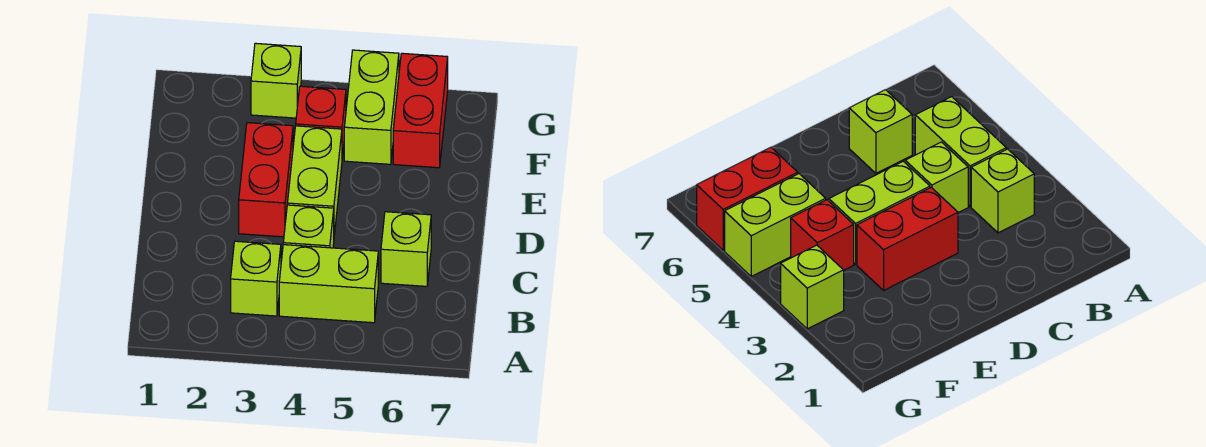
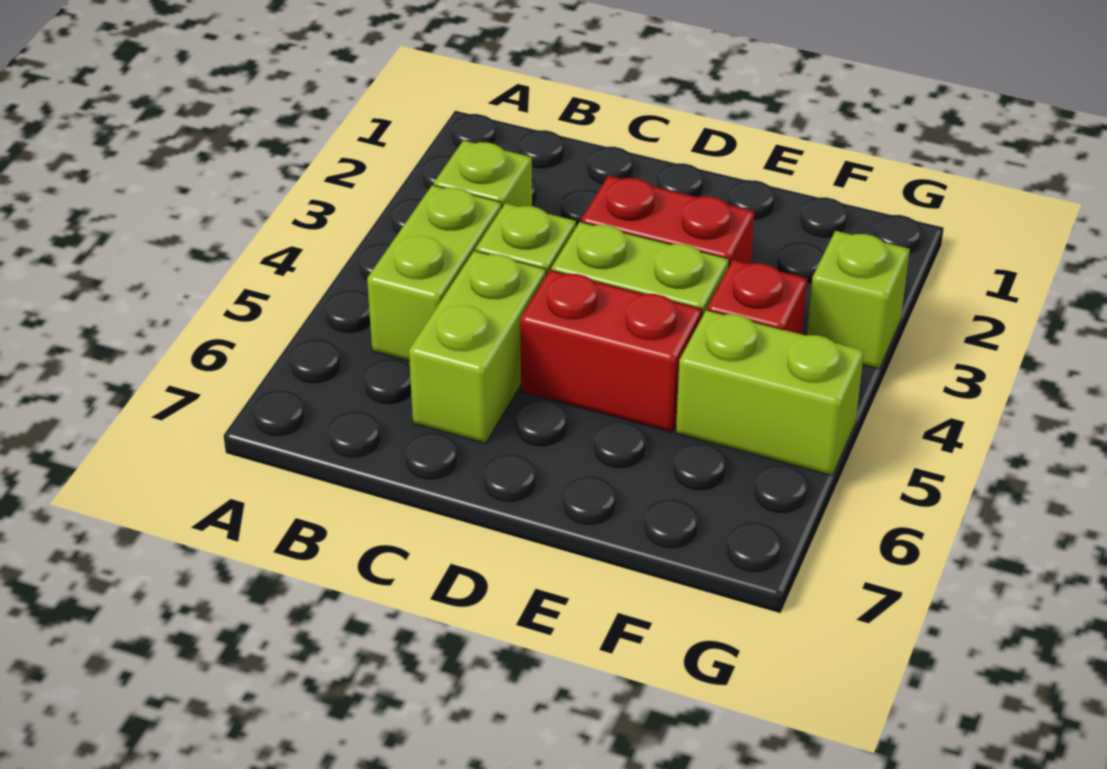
lime brick C6 level 1 -> lime brick C5:C6 level 1
red brick F6:G6 level 1 -> red brick D5:E5 level 1

